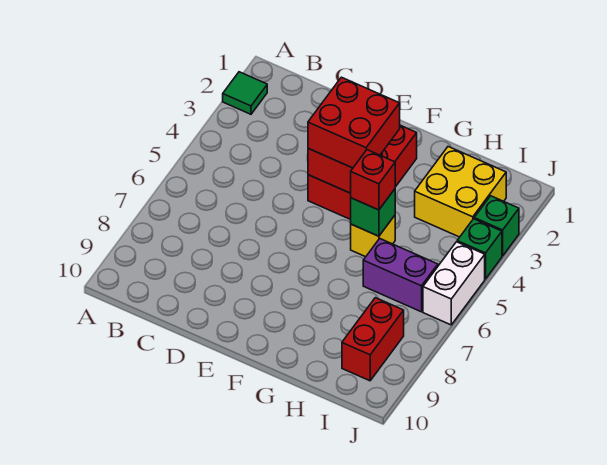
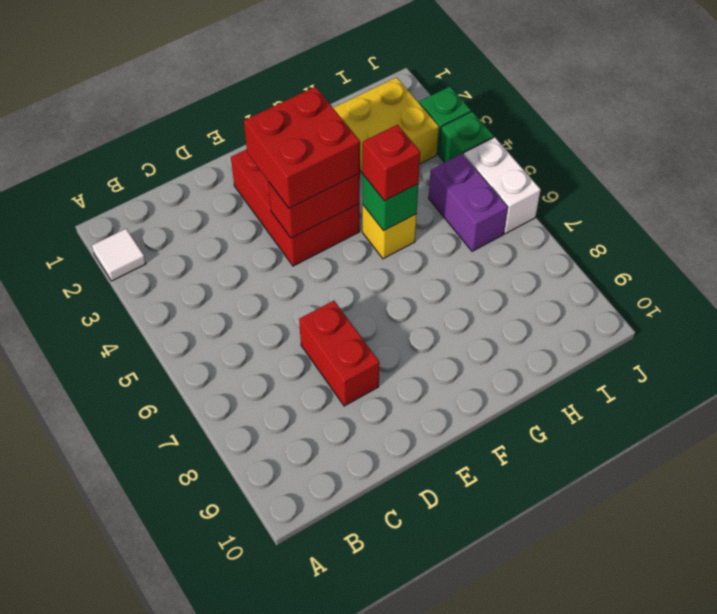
green tile A2 level 1 -> white tile A2 level 1
purple brick H6:I6 level 1 -> purple brick I5:I6 level 1
red brick I8:I9 level 1 -> red brick D7:D8 level 1

